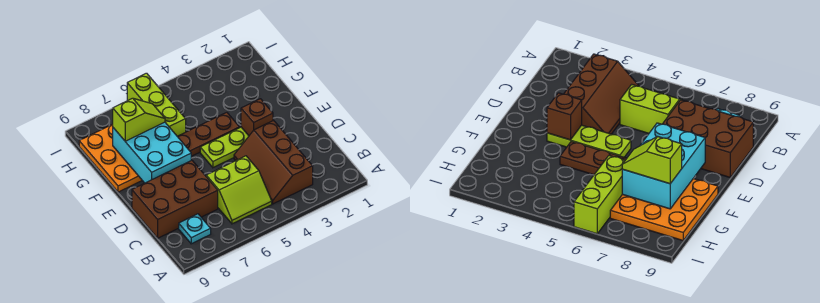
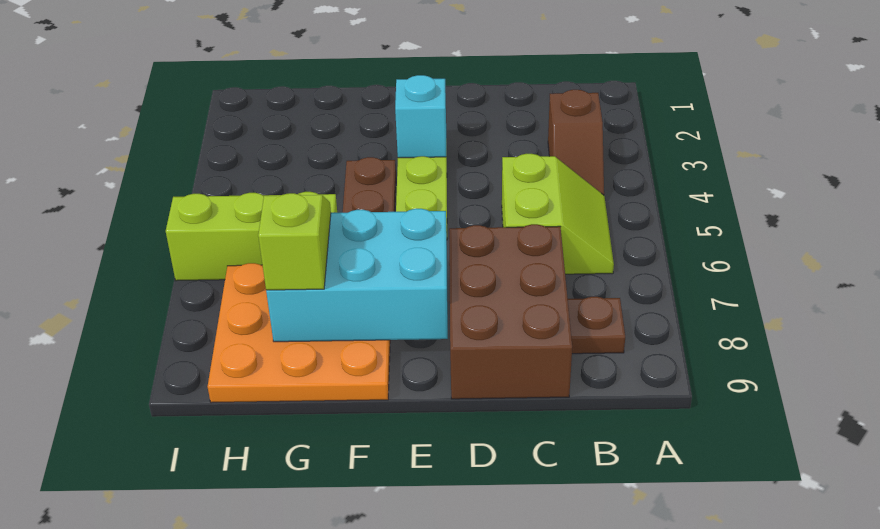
brown slope B3:D4 level 1 top 3 -> brown slope B3:B4 level 1 top 3
cyan plate B8 level 1 -> brown plate B8 level 1
brown brick E3 level 2 -> cyan brick E3 level 2

